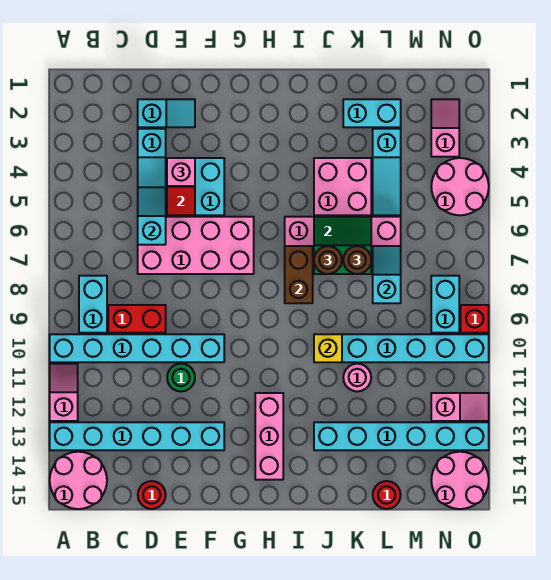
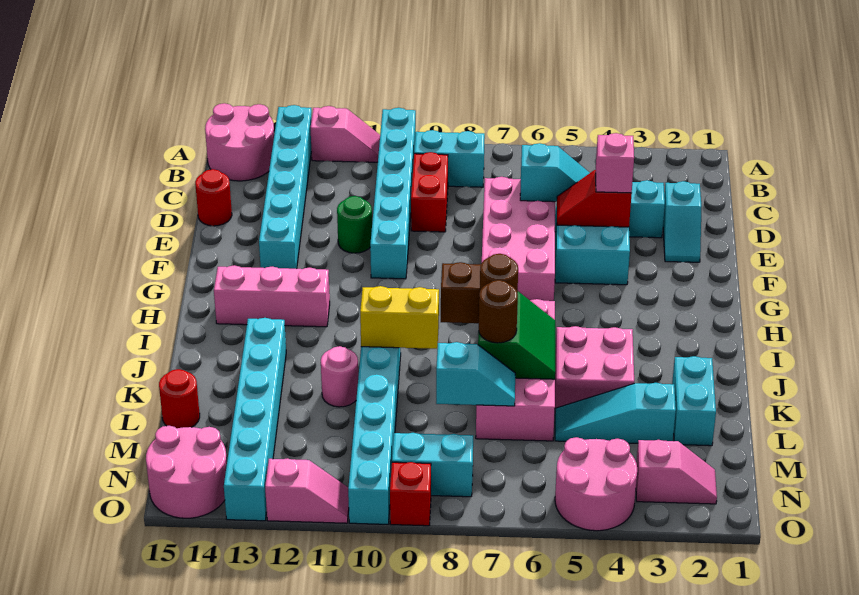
yellow brick J10 level 2 -> yellow brick J9:J10 level 2
pink slope N12:O12 level 1 top N -> pink slope O11:O12 level 1 top 12

